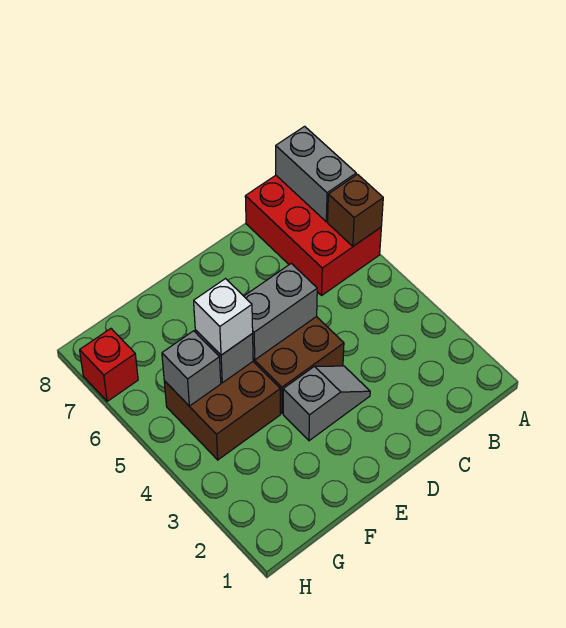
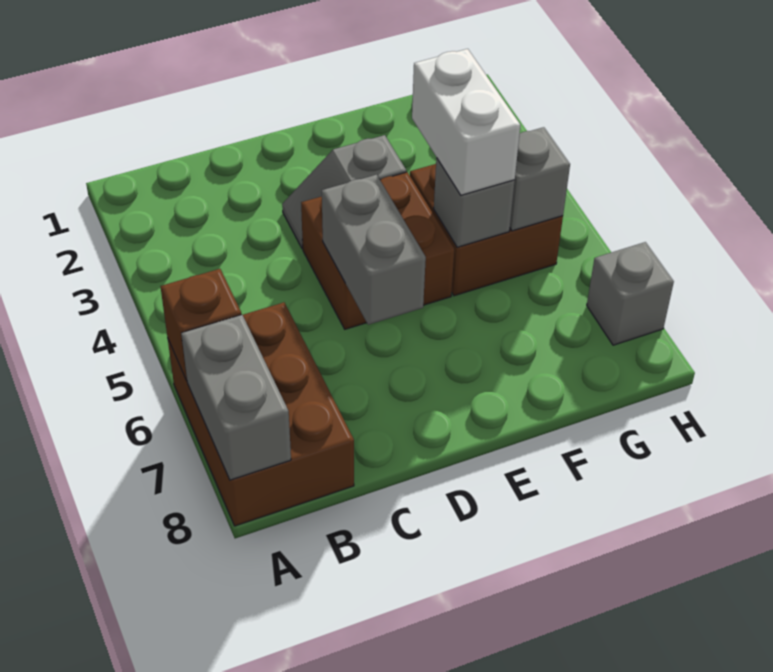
red brick A6:B8 level 1 -> brown brick A6:B8 level 1
grey brick D5:E5 level 2 -> grey brick D5:D6 level 2
white brick F5 level 3 -> white brick F4:F5 level 3
red brick H7 level 1 -> grey brick H7 level 1

